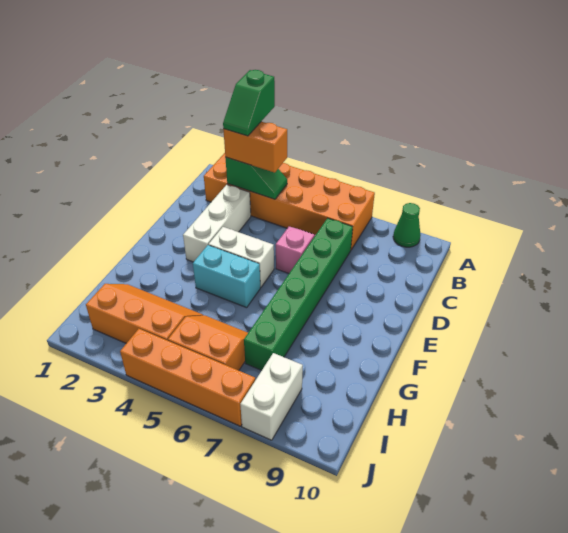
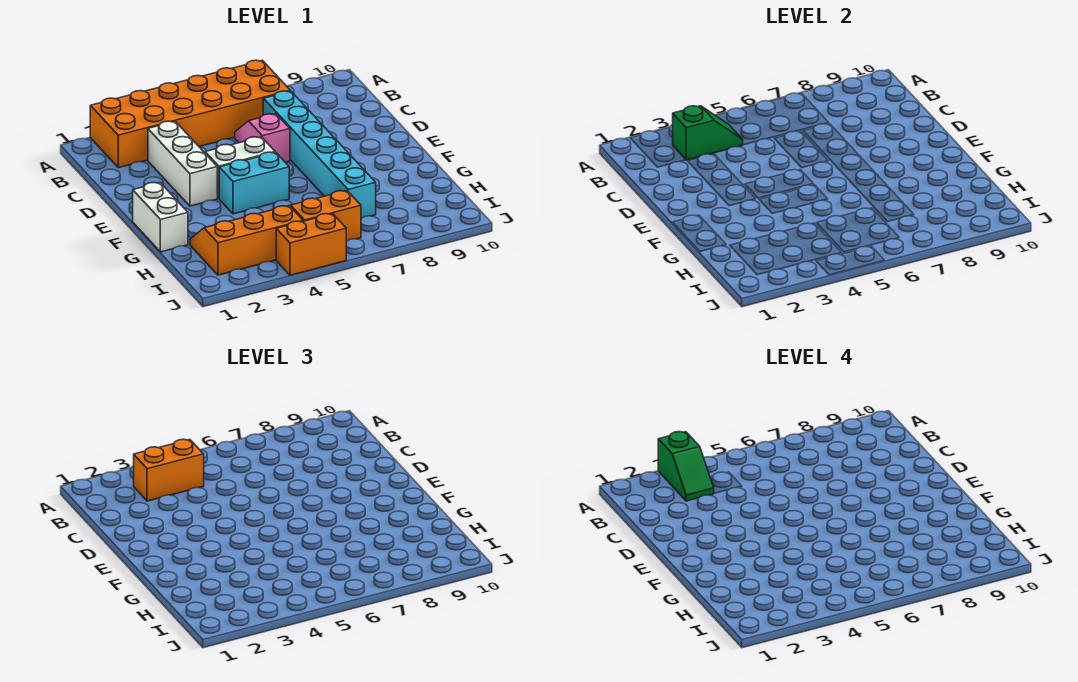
green cone A9 level 1 -> none
green brick C7:H7 level 1 -> cyan brick C7:H7 level 1
white brick I8:J8 level 1 -> white brick F1:G1 level 1
orange brick J4:J7 level 1 -> orange brick J4:J5 level 1

